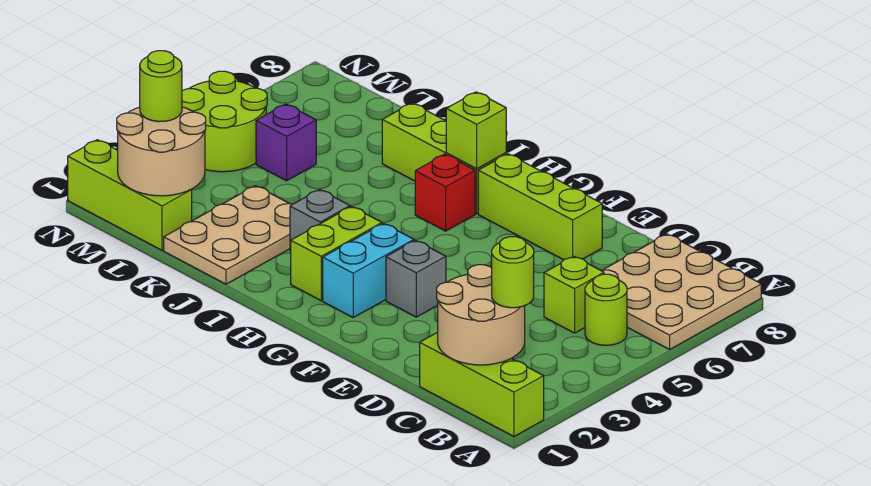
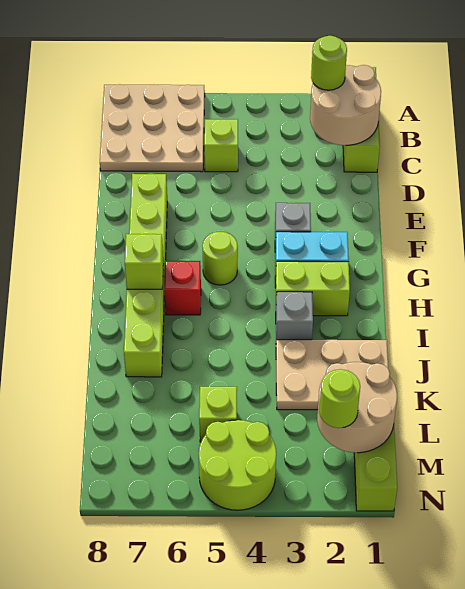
lime round brick B5 level 1 -> lime round brick G5 level 1
purple brick L5 level 1 -> lime brick L5 level 1

